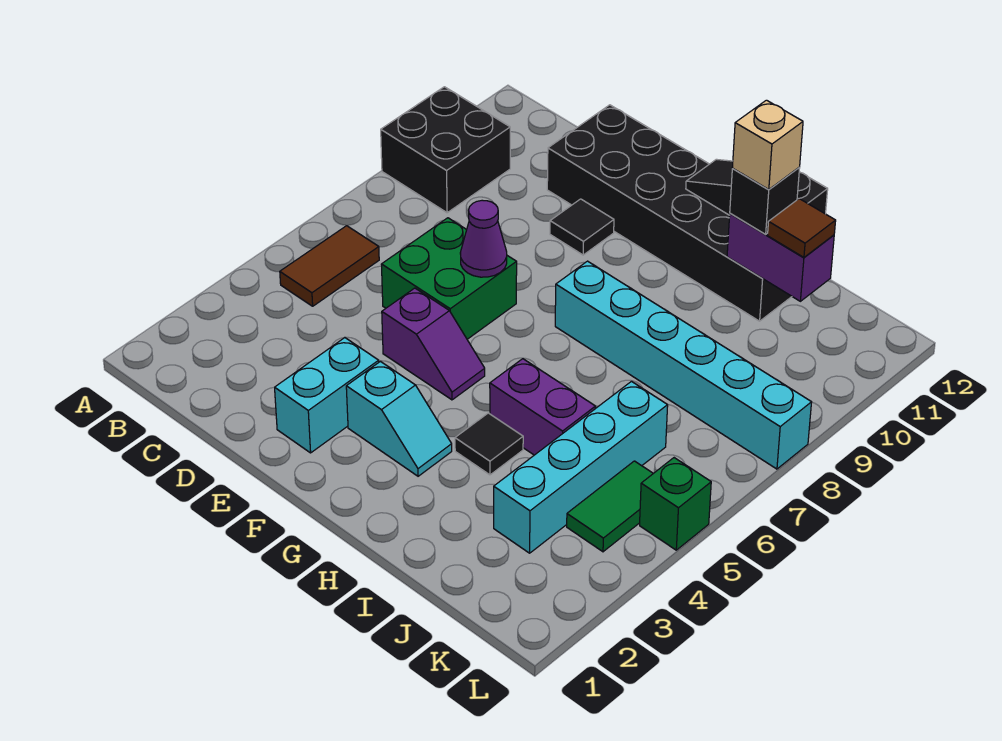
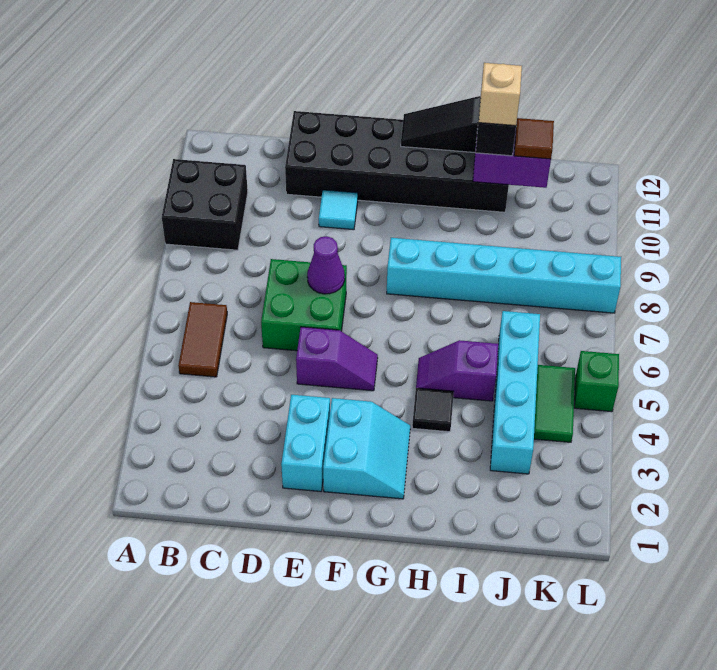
black tile E10 level 1 -> cyan tile E10 level 1
cyan slope F3:G3 level 1 top F -> cyan slope F2:G3 level 1 top F
purple brick H5:I5 level 1 -> purple slope H5:I5 level 1 top I

